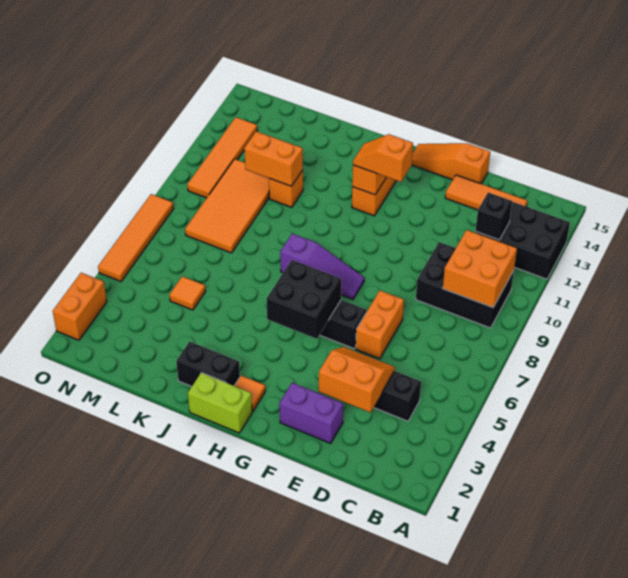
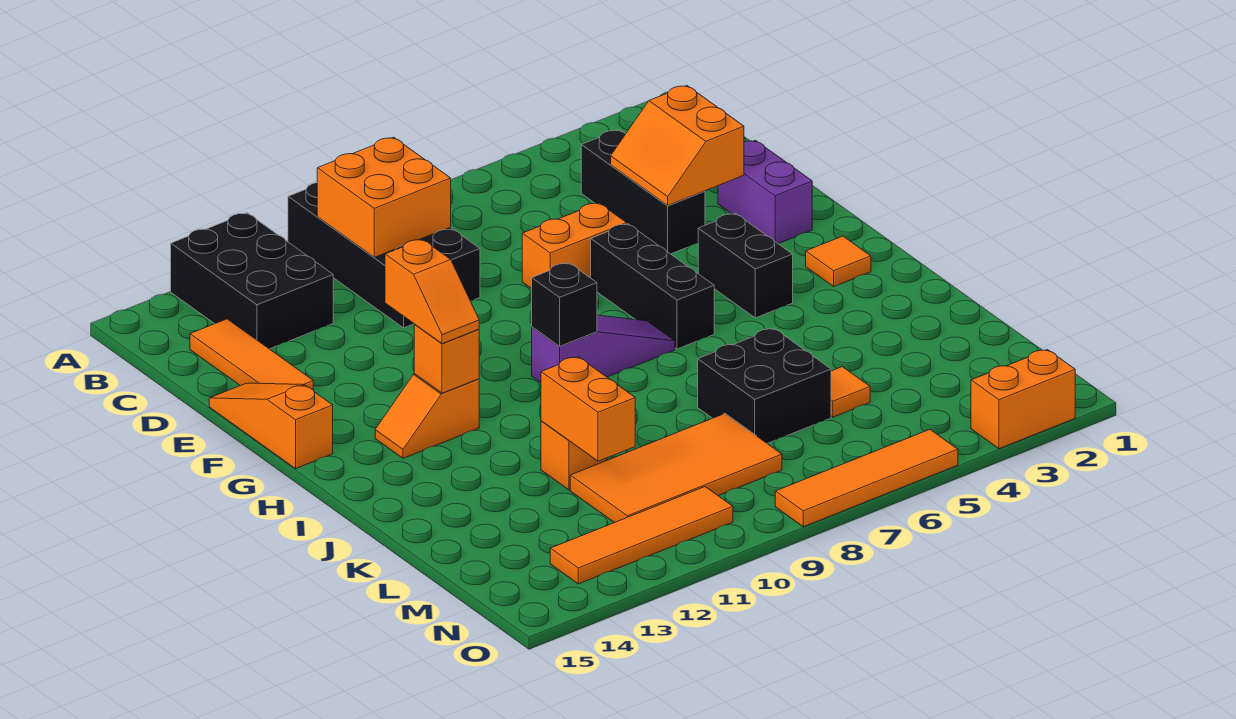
black brick B9:D10 level 1 -> black brick A9:D10 level 1
black brick C12 level 2 -> black brick H9 level 2
orange slope E15:G15 level 1 top E -> orange slope E15:G15 level 1 top G
black brick G5:H6 level 2 -> black brick K6:L7 level 1
purple slope G8:I8 level 1 top I -> purple slope H7:H9 level 1 top 9
lime brick H1:I1 level 1 -> none
black brick I2:J2 level 1 -> black brick G4:H4 level 1

